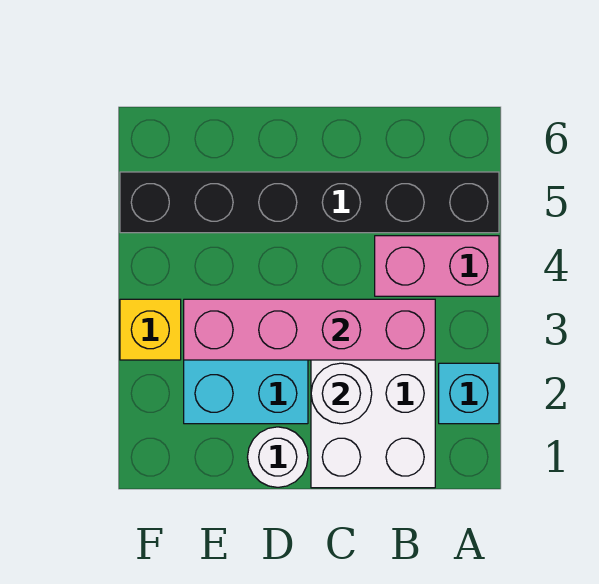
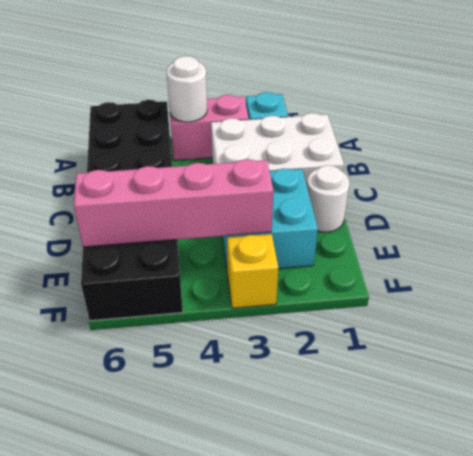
pink brick A4:B4 level 1 -> pink brick A3:A4 level 1
black brick A5:F5 level 1 -> black brick A5:F6 level 1
pink brick B3:E3 level 2 -> pink brick E3:E6 level 2
white round brick C2 level 2 -> white round brick A4 level 2

